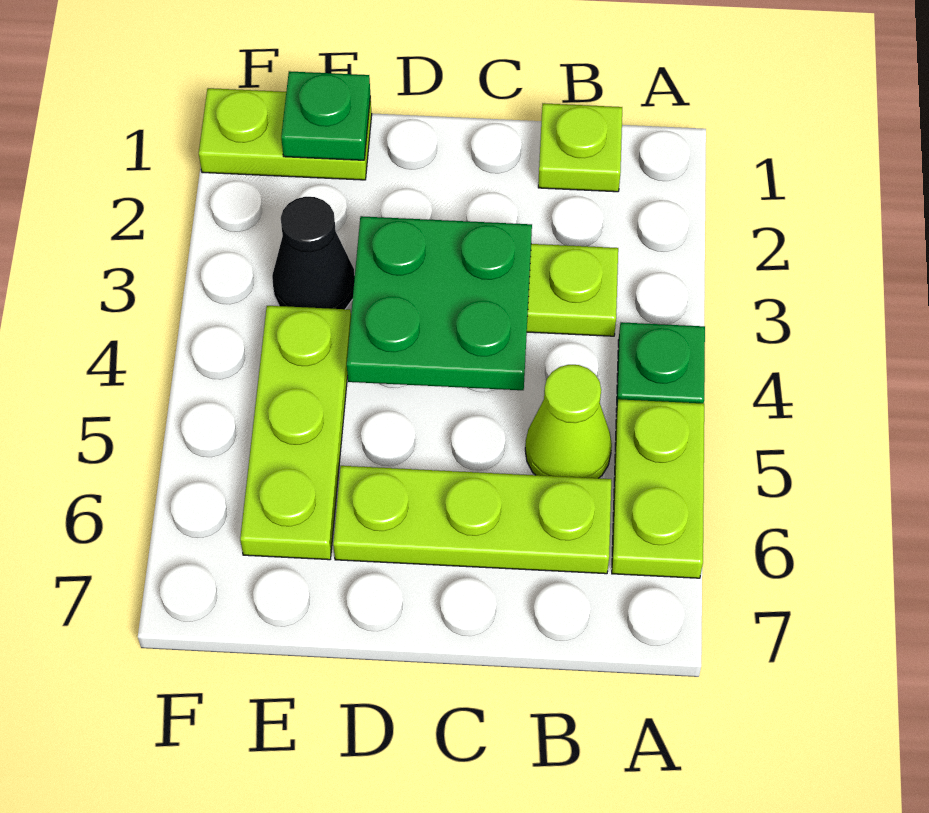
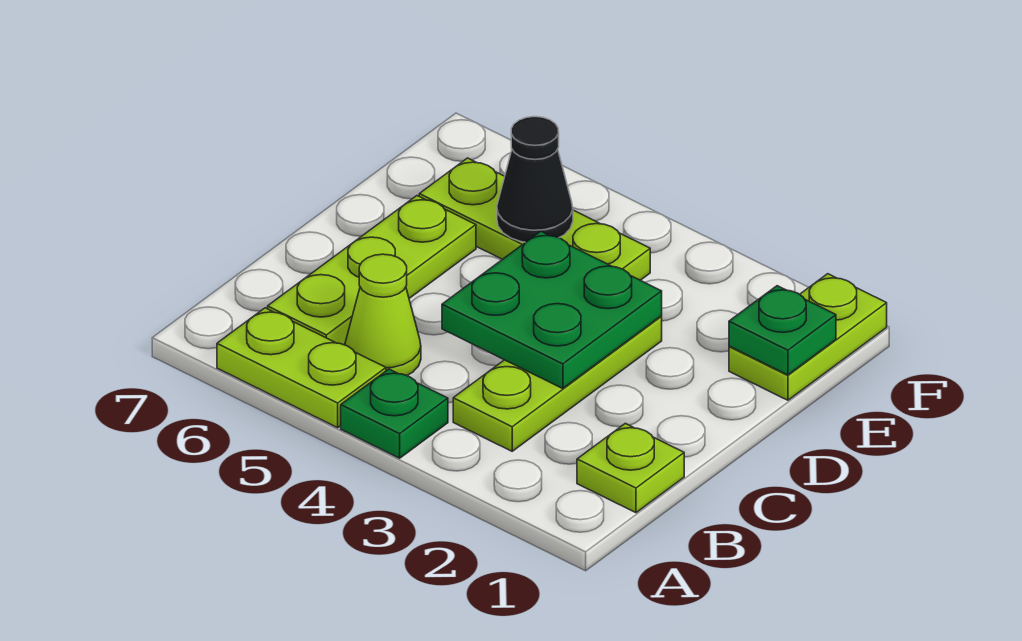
black cone E3 level 1 -> black cone E5 level 2

